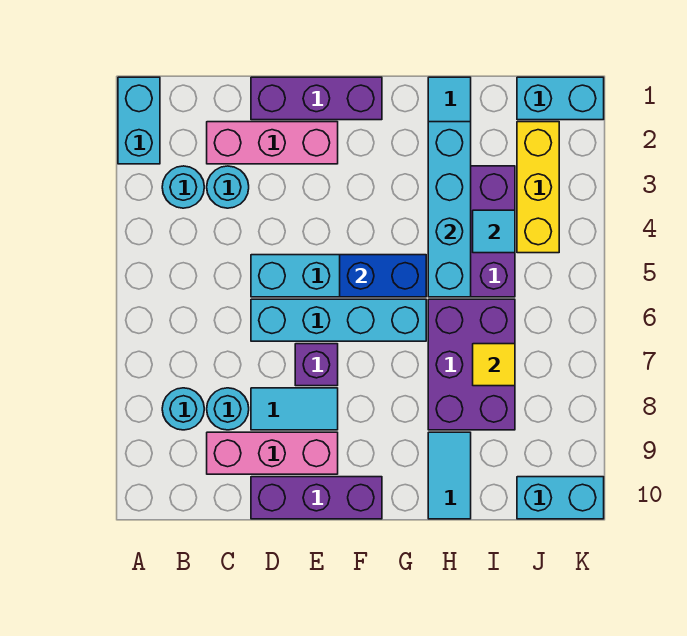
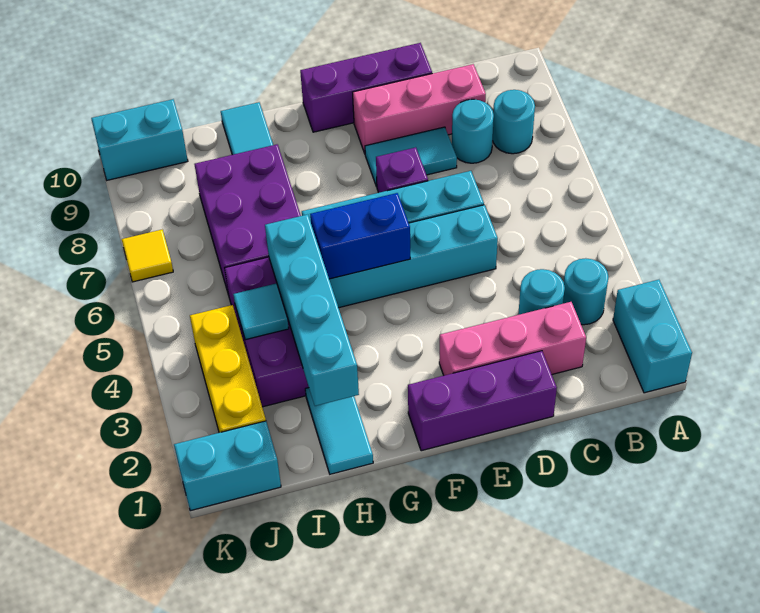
yellow tile I7 level 2 -> yellow tile K7 level 1

